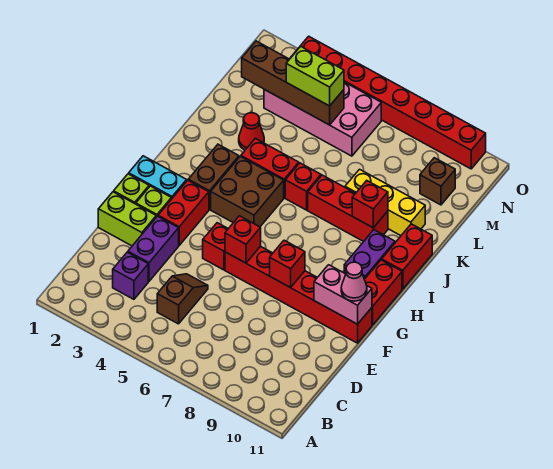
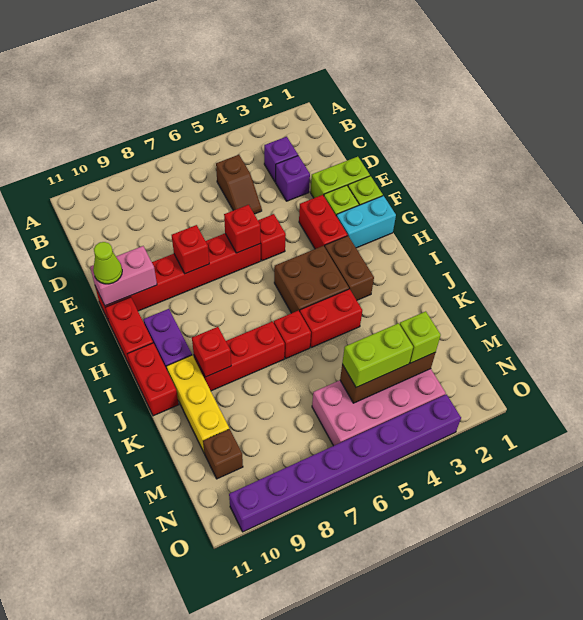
purple brick D3:E3 level 1 -> purple brick D3 level 1
pink cone F11 level 3 -> lime cone F11 level 3
red cone K3 level 1 -> none
yellow brick K8:K10 level 1 -> yellow brick J10:L10 level 1
brown brick M2:M5 level 2 -> brown brick M3:M5 level 2
none -> lime brick M3 level 3
red brick O3:O10 level 1 -> purple brick O3:O10 level 1

